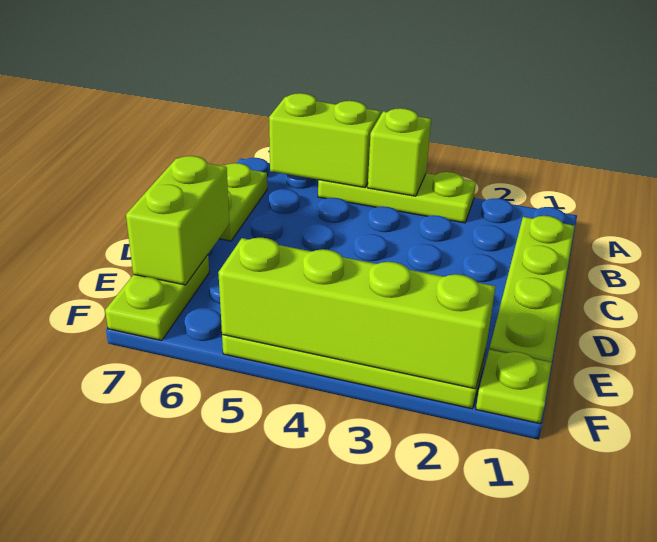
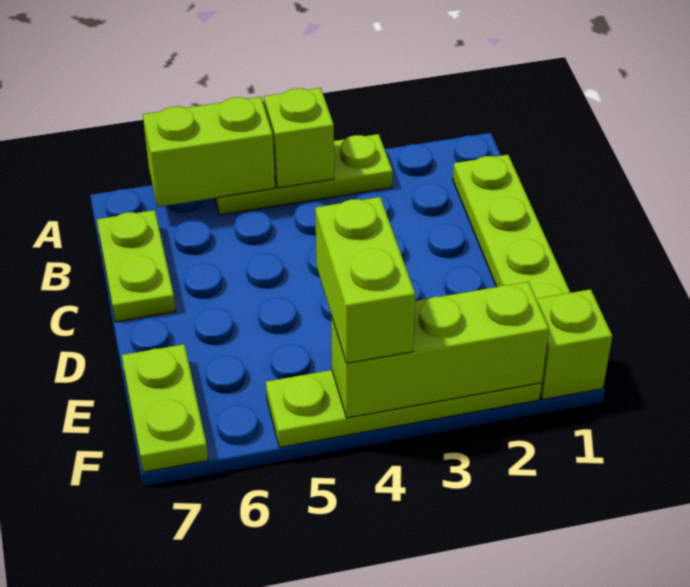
lime brick D7:E7 level 2 -> lime brick E4:F4 level 3
lime plate F1 level 1 -> lime brick F1 level 1
lime brick F2:F5 level 2 -> lime brick F2:F4 level 2

